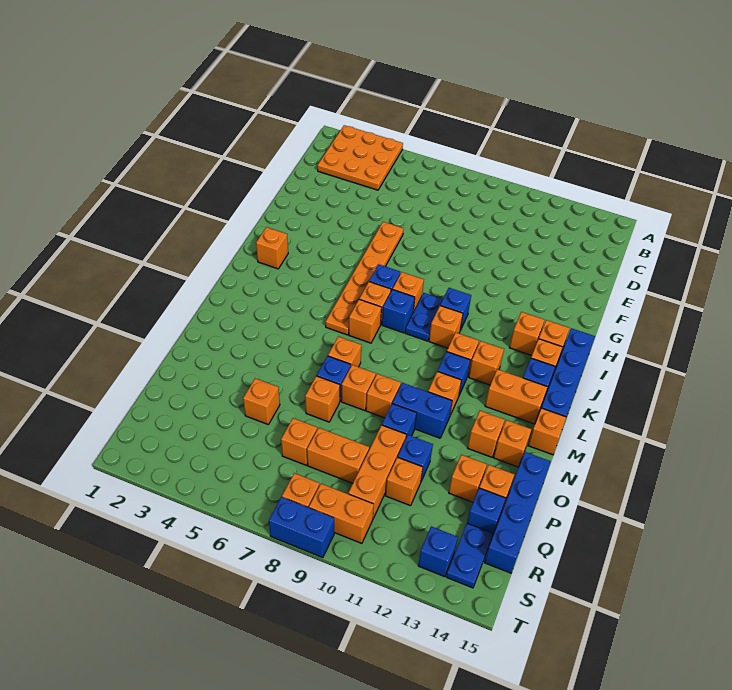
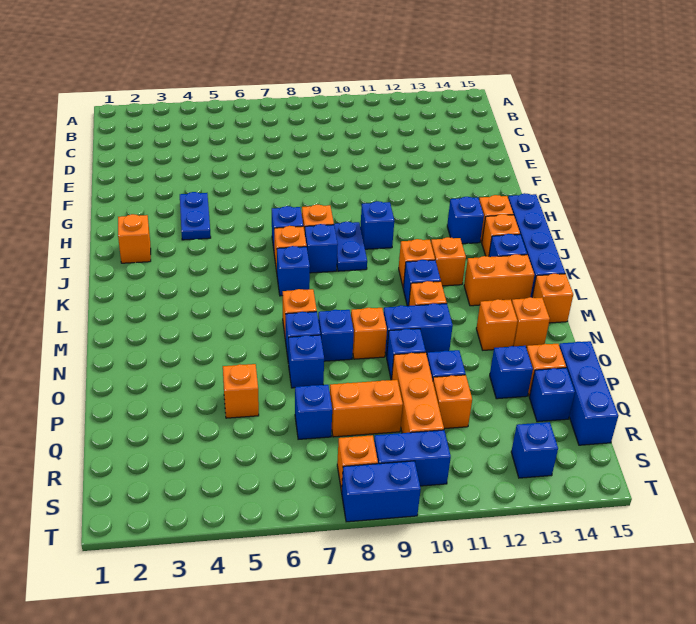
orange plate A2:C4 level 1 -> none
orange plate F6:K6 level 1 -> none
orange brick I13 level 1 -> blue brick I13 level 1
orange brick J10 level 1 -> none
orange brick K7 level 1 -> blue brick K7 level 1
orange brick N8 level 1 -> blue brick N8 level 1
orange brick O7 level 1 -> blue brick O7 level 1
blue brick O15:R15 level 1 -> blue brick P15:R15 level 1
orange brick P13 level 1 -> blue brick P13 level 1
orange brick Q7 level 1 -> blue brick Q7 level 1
blue plate R14:S14 level 1 -> blue plate G4:H4 level 1
orange brick S9:S10 level 1 -> blue brick S9:S10 level 1

